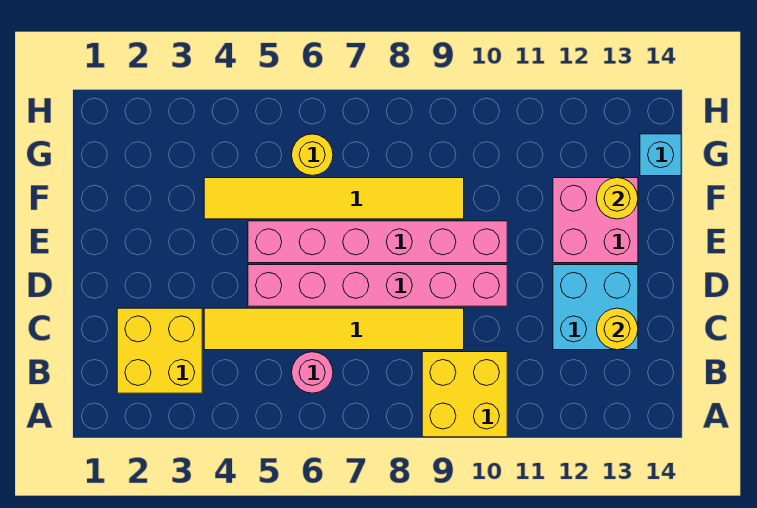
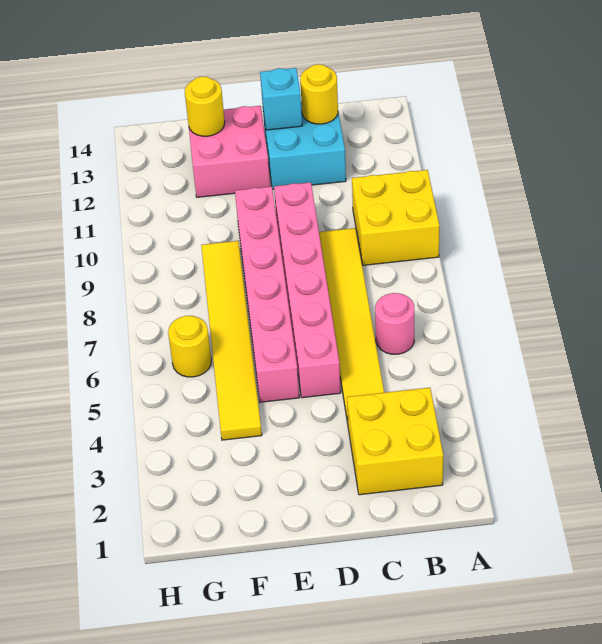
cyan brick G14 level 1 -> cyan brick D13 level 2

